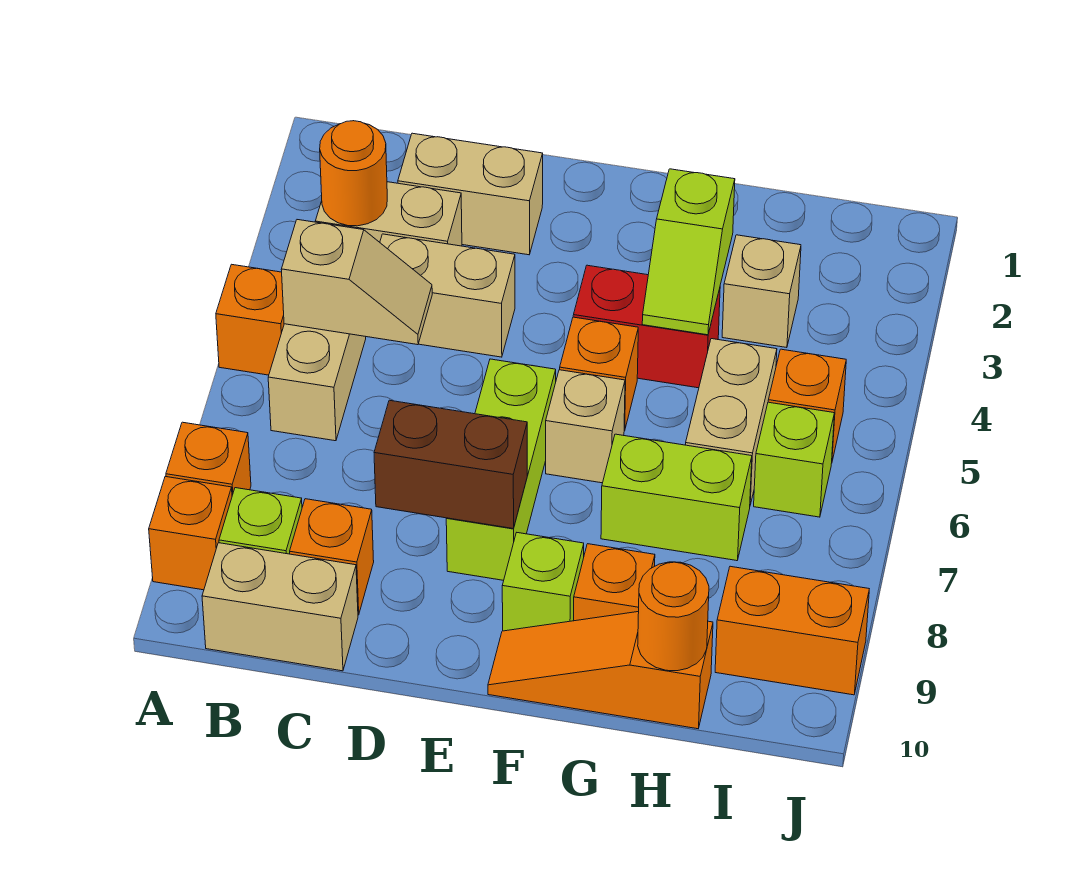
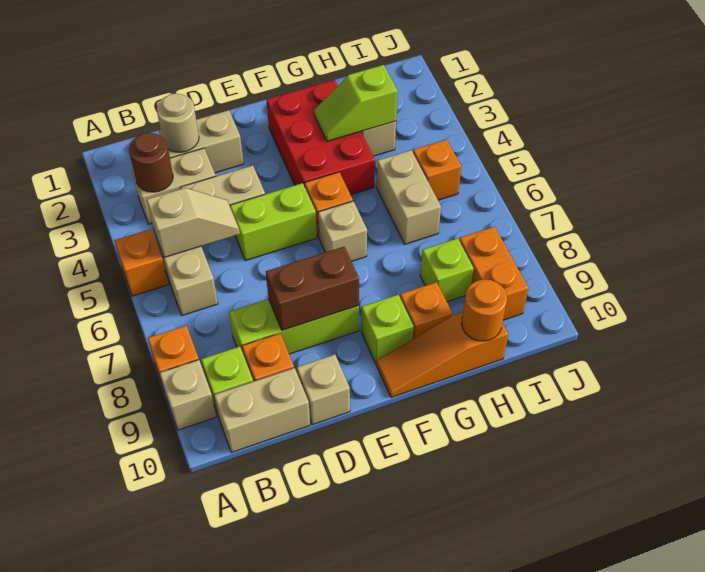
orange brick A9 level 1 -> tan brick A9 level 1
orange round brick B3 level 2 -> brown round brick B3 level 2
none -> tan round brick C2 level 2
none -> tan brick D10 level 1
lime brick E6:E8 level 1 -> lime brick C8:E8 level 1
red brick F4:G4 level 1 -> red brick F2:G4 level 1
lime slope G3:G4 level 2 top 3 -> lime slope G3:H3 level 2 top H
lime brick G7:H7 level 1 -> lime brick D5:E5 level 1
lime brick I6 level 1 -> lime brick H8 level 1
orange brick I9:J9 level 1 -> orange brick I8:I9 level 1

